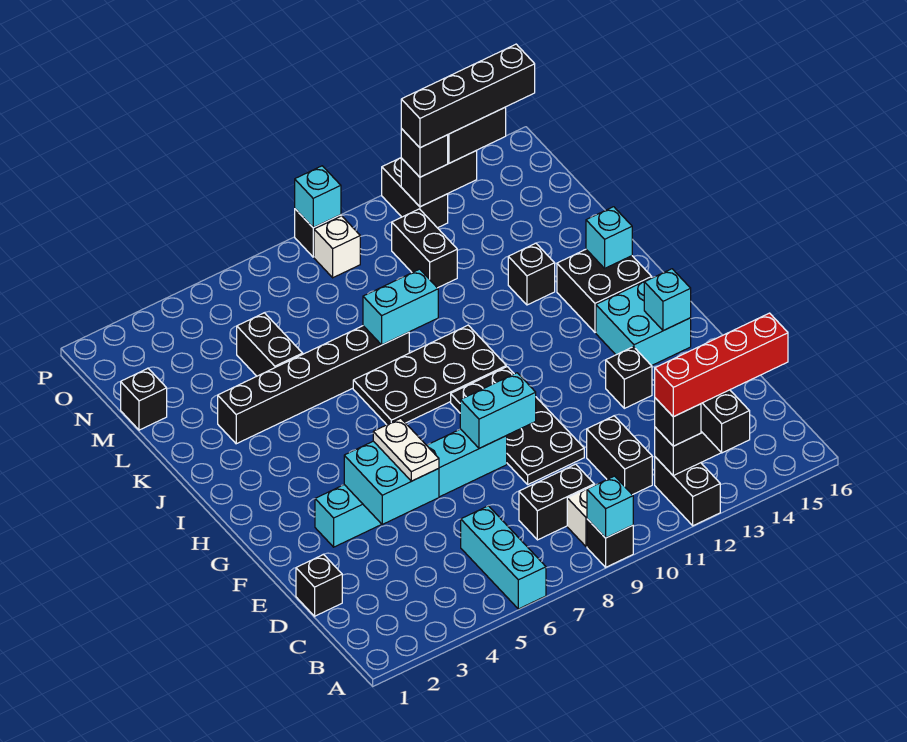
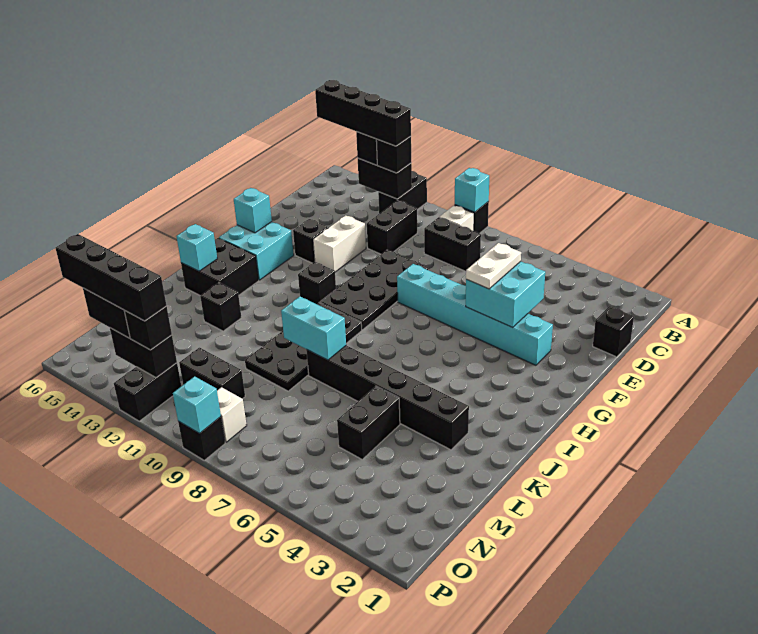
cyan brick A6:C6 level 1 -> none
red brick B12:B15 level 4 -> black brick B12:B15 level 4
none -> white brick E12:F12 level 1
cyan brick F8:F9 level 2 -> none
black plate I7:J10 level 1 -> black plate I9:L10 level 1
black brick M1 level 1 -> black brick H11 level 1
black brick M11:N11 level 1 -> black brick N10:N11 level 1

